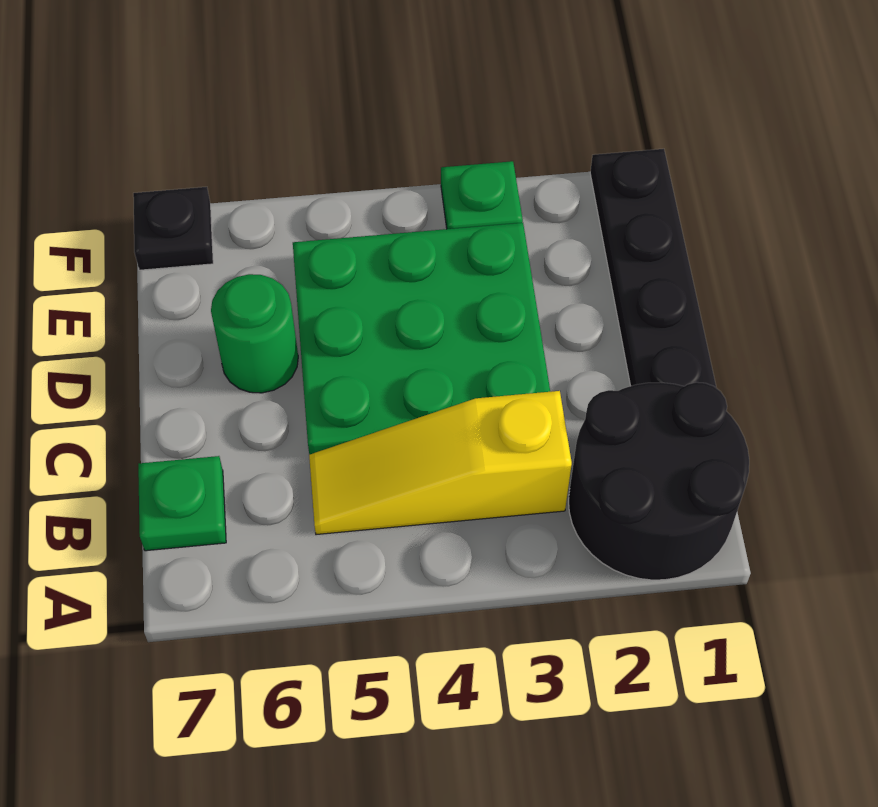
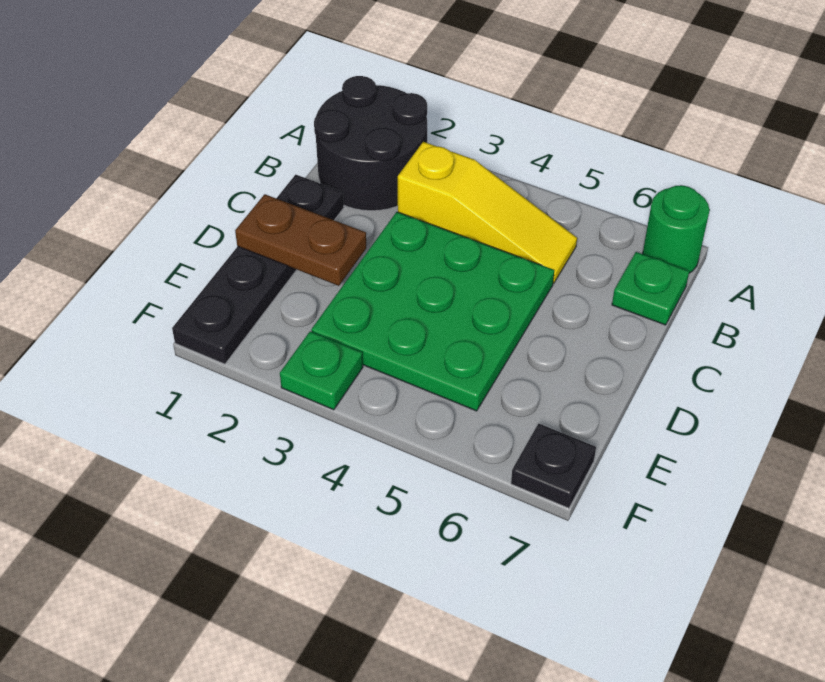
none -> brown plate D1:D2 level 2
green round brick D6 level 1 -> green round brick A7 level 1

